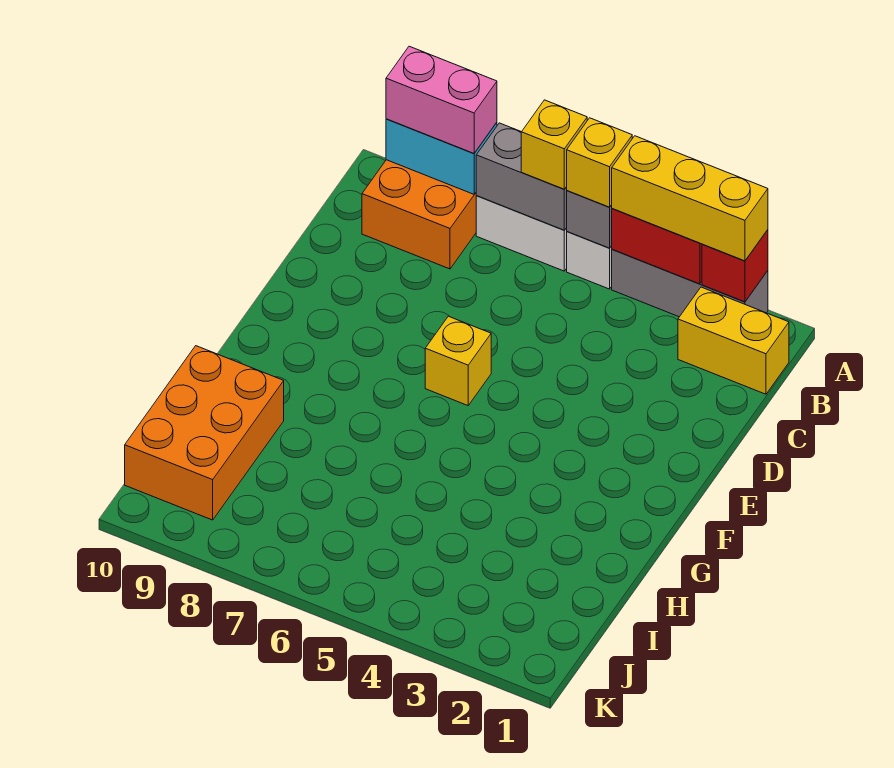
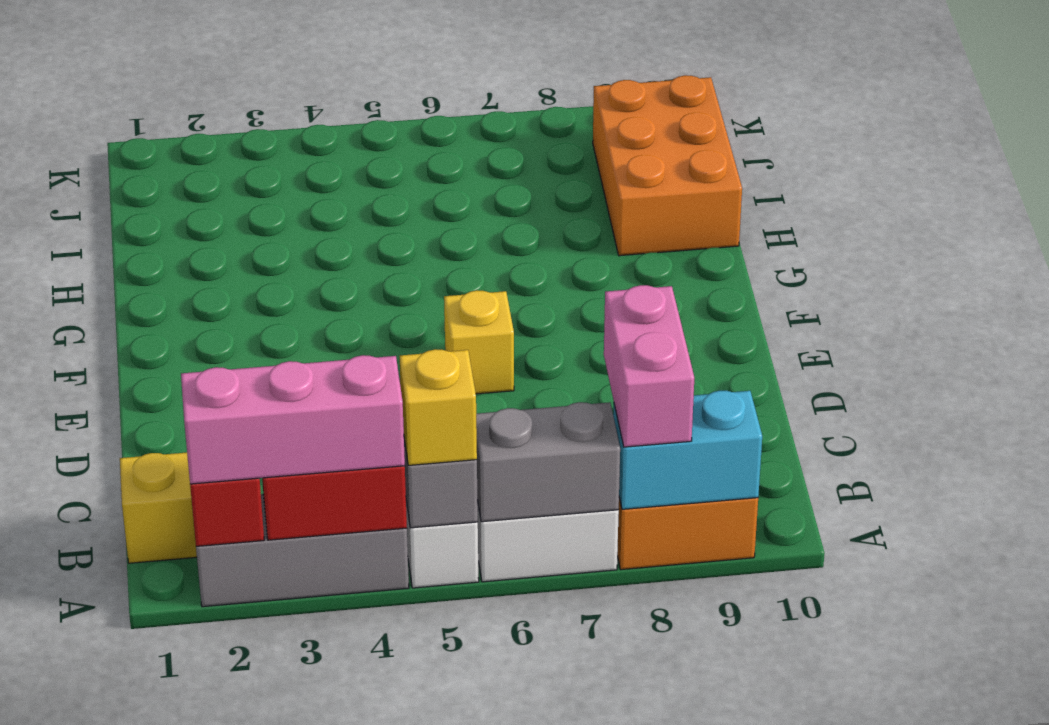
yellow brick A2:A4 level 3 -> pink brick A2:A4 level 3
yellow brick A6 level 3 -> none
pink brick A8:A9 level 3 -> pink brick A8:B8 level 3

